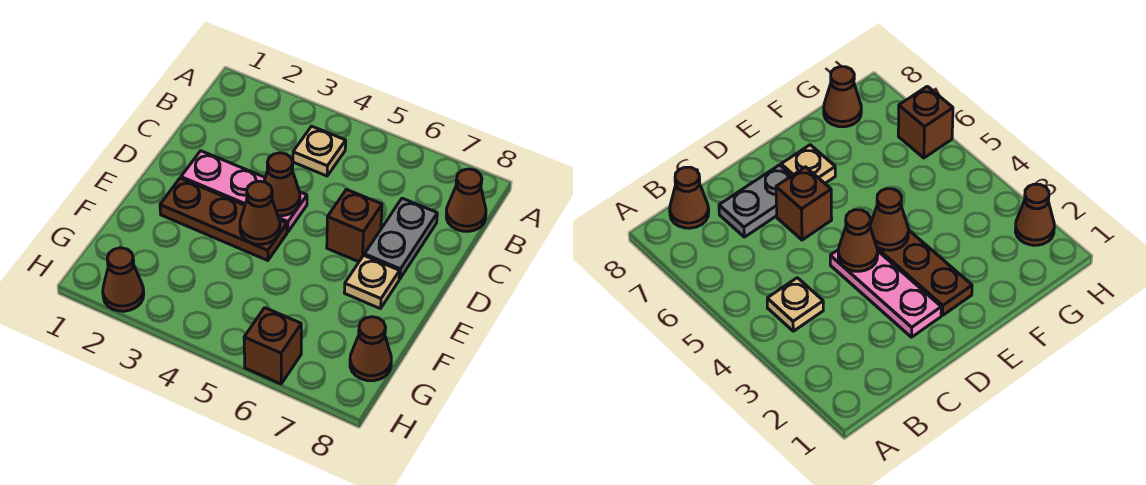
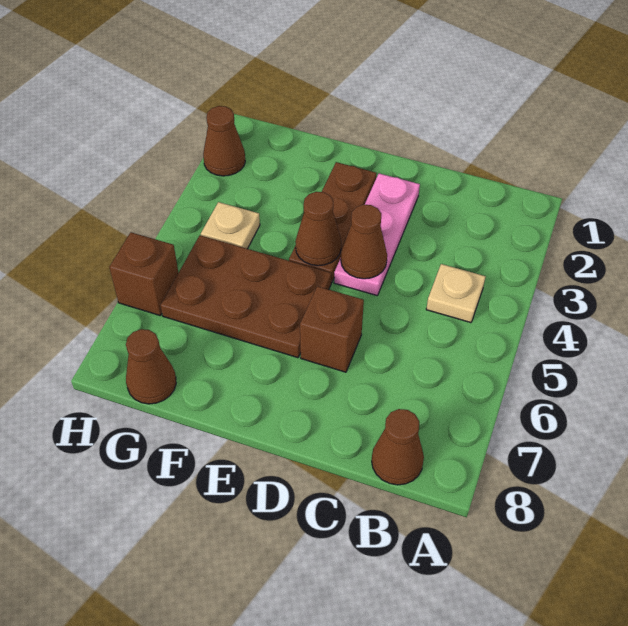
grey plate C7:D7 level 1 -> none
none -> brown plate E5:G6 level 1
tan plate E7 level 1 -> tan plate G4 level 1

